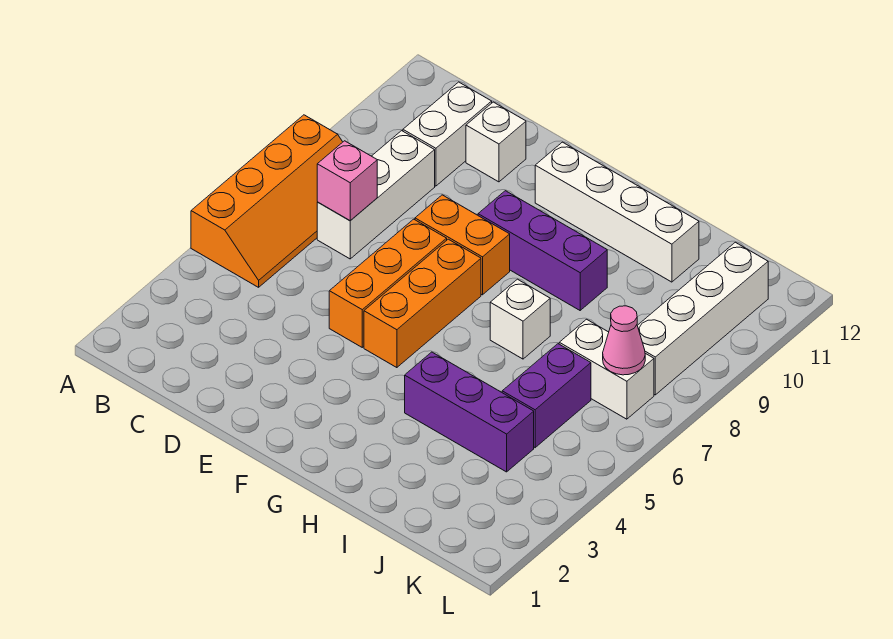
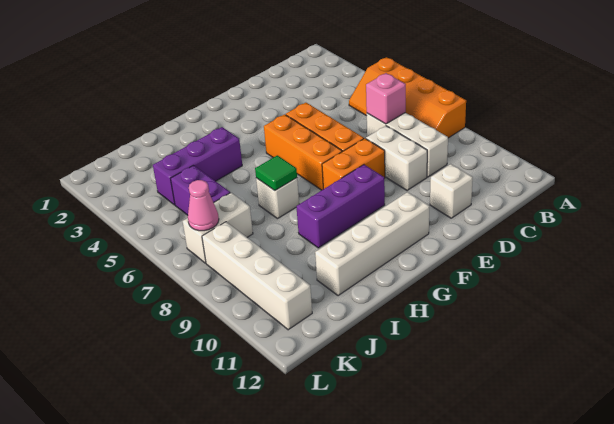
white brick C10:C11 level 1 -> white brick D8:D9 level 1
none -> green tile H7 level 2

